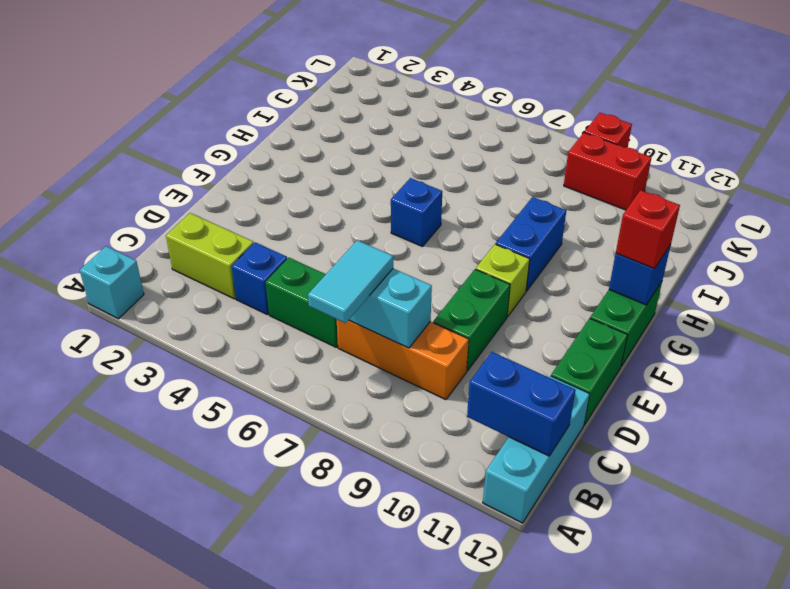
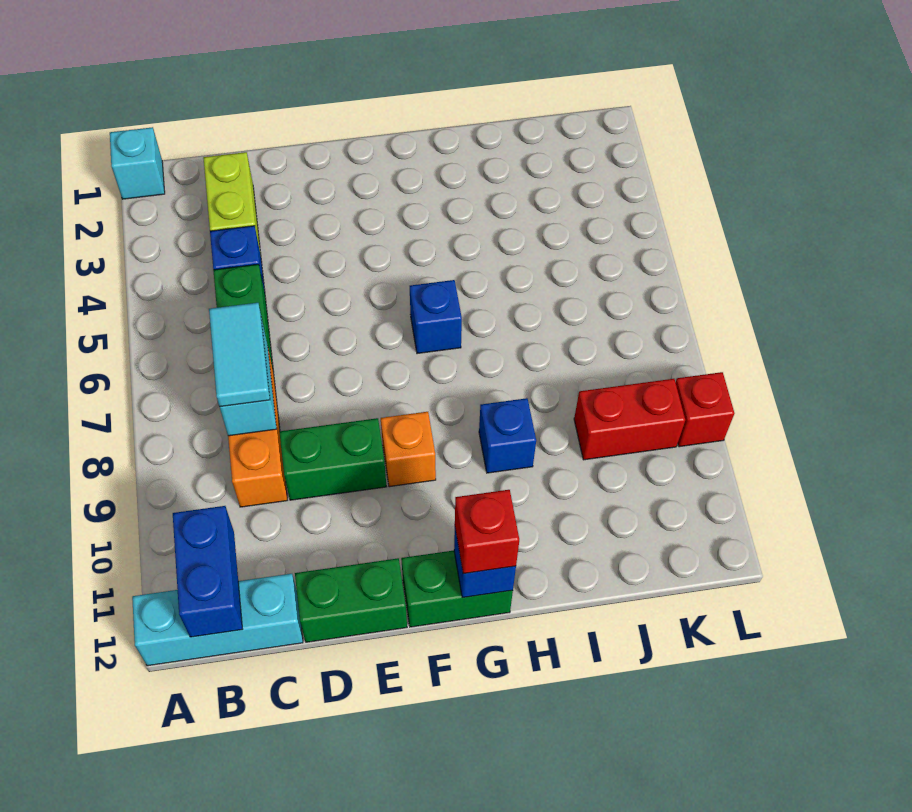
cyan tile B7:C7 level 3 -> cyan tile C7:C8 level 3
lime brick F9 level 1 -> orange brick F9 level 1
blue brick G9:H9 level 1 -> blue brick H9 level 1
red brick K9:K10 level 1 -> red brick J9:K9 level 1

